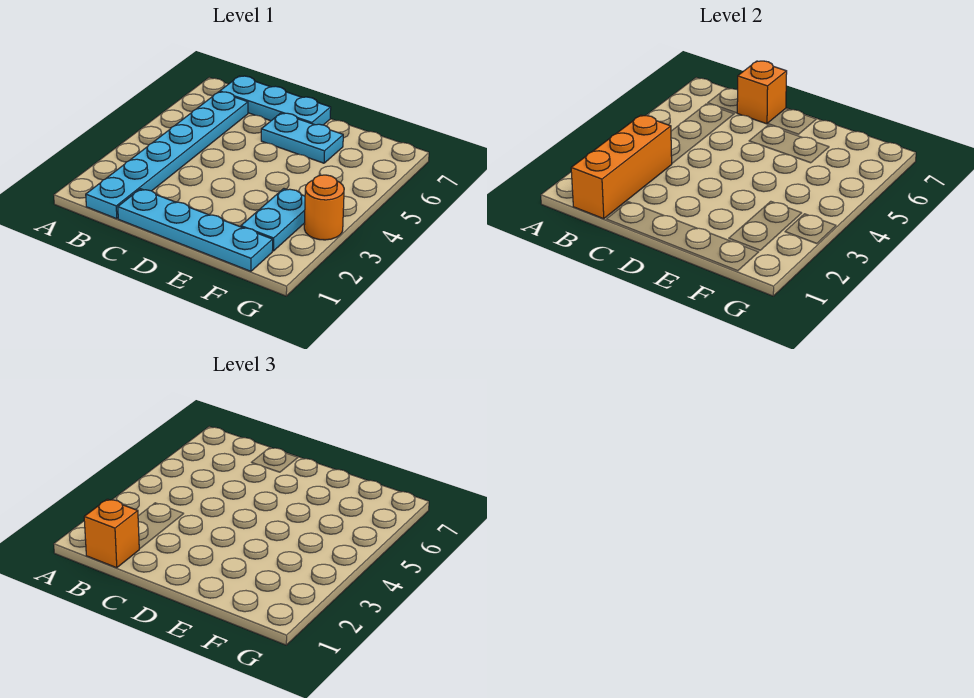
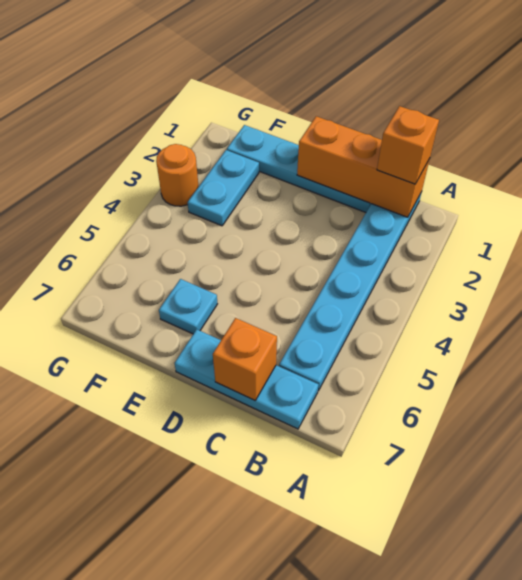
orange brick B1:B3 level 2 -> orange brick B1:D1 level 2
cyan plate D6:E6 level 1 -> cyan plate E6 level 1

